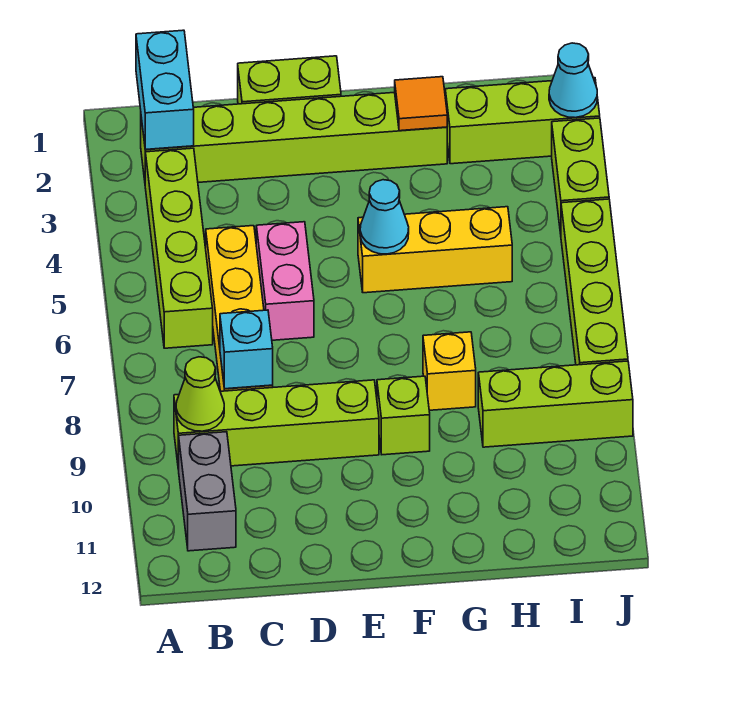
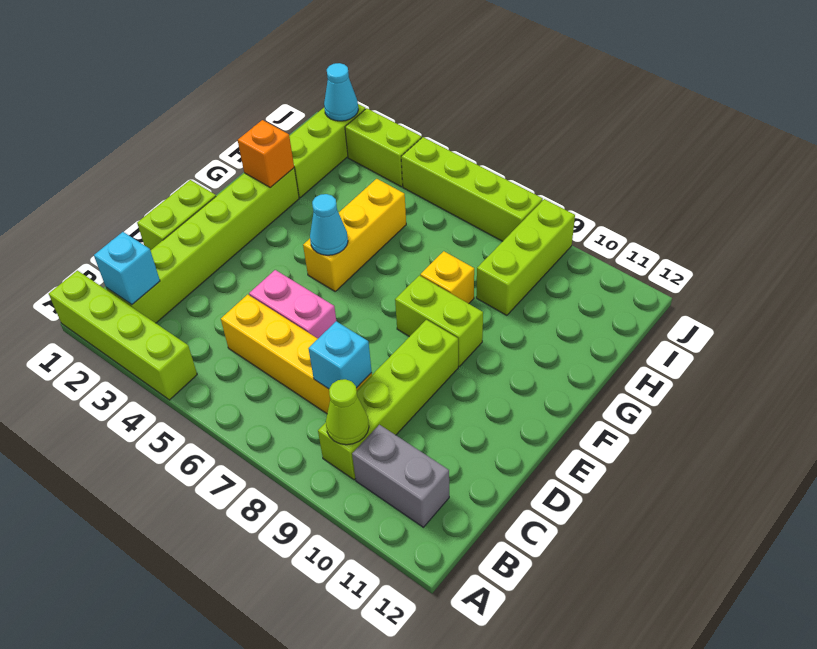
cyan brick B1:B2 level 2 -> cyan brick B2 level 2
lime brick B3:B6 level 1 -> lime brick A1:A4 level 1
lime brick F9 level 1 -> lime brick F8:F9 level 1
orange tile G2 level 2 -> orange brick G2 level 2

